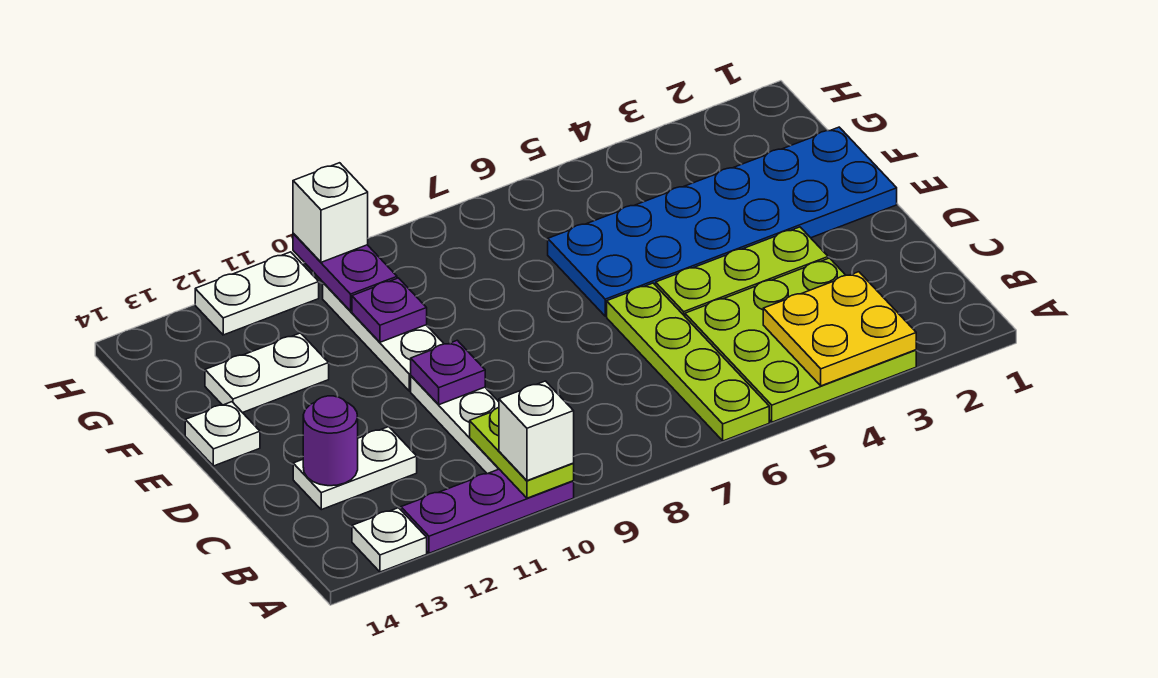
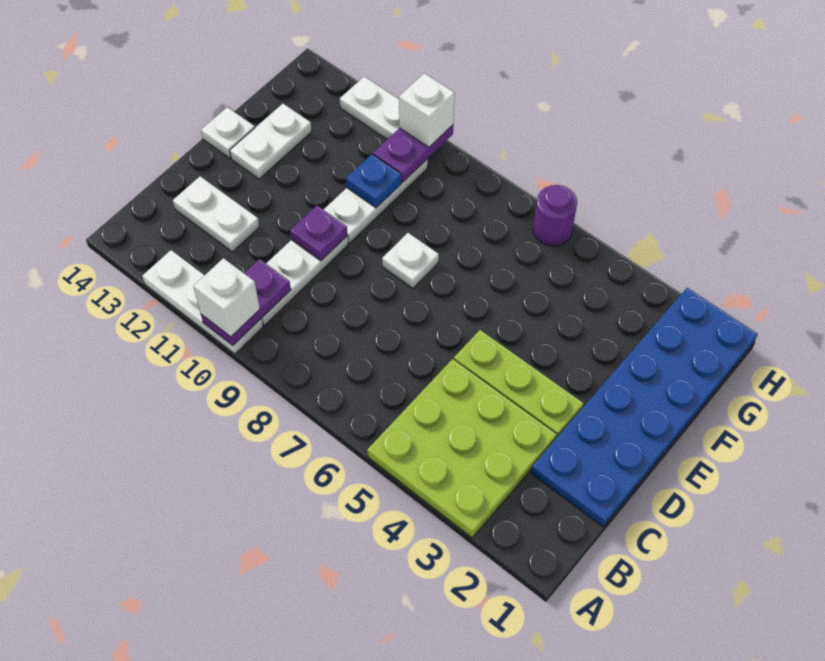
yellow plate A3:B4 level 2 -> none
lime plate A6:D6 level 1 -> none
purple plate A10:A12 level 1 -> white plate A10:A12 level 1
lime plate A10:B10 level 2 -> purple plate A10:B10 level 2
white plate A13 level 1 -> white plate E8 level 1
purple round brick C13 level 2 -> purple round brick H6 level 1
blue plate E1:F6 level 1 -> blue plate C1:H2 level 1
purple plate F10 level 2 -> blue plate F10 level 2
white plate F12:F13 level 1 -> white plate E13:F13 level 1

